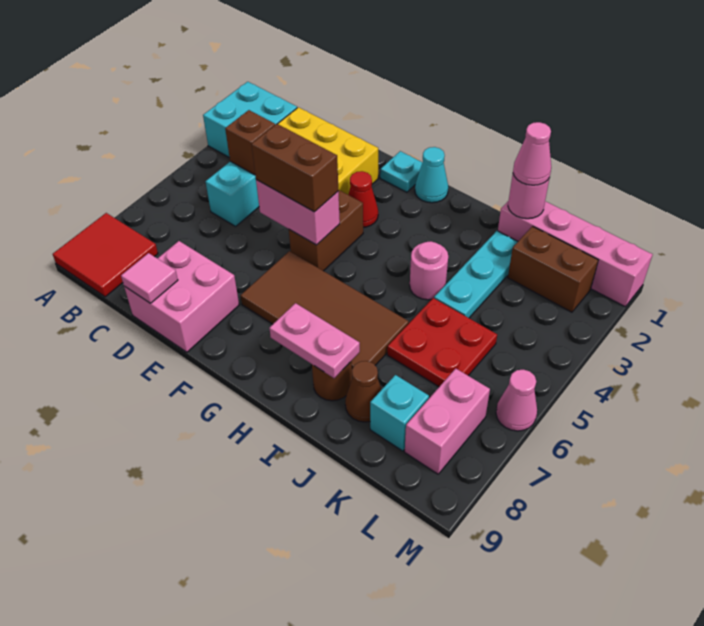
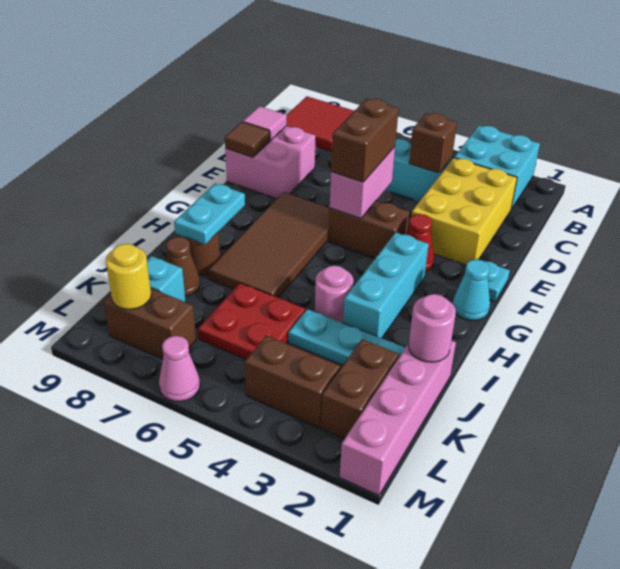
none -> brown tile E9 level 2
none -> cyan brick G3:I3 level 1
pink plate H8:I8 level 2 -> cyan plate H8:I8 level 2
pink cone J1 level 3 -> none
none -> brown brick L3:L4 level 1
pink brick L7:L8 level 1 -> brown brick L7:L8 level 1
none -> yellow round brick L8 level 2

